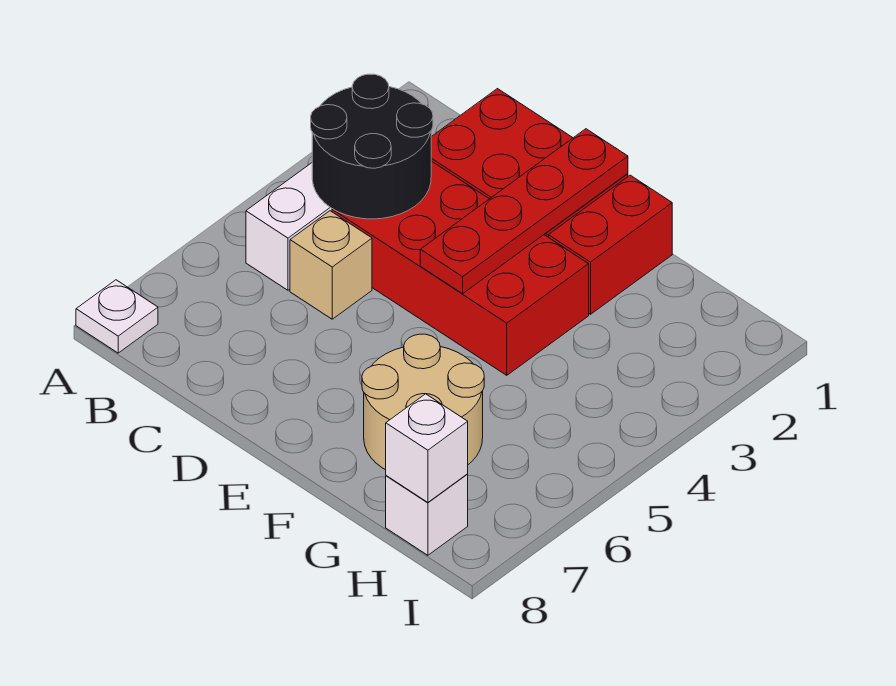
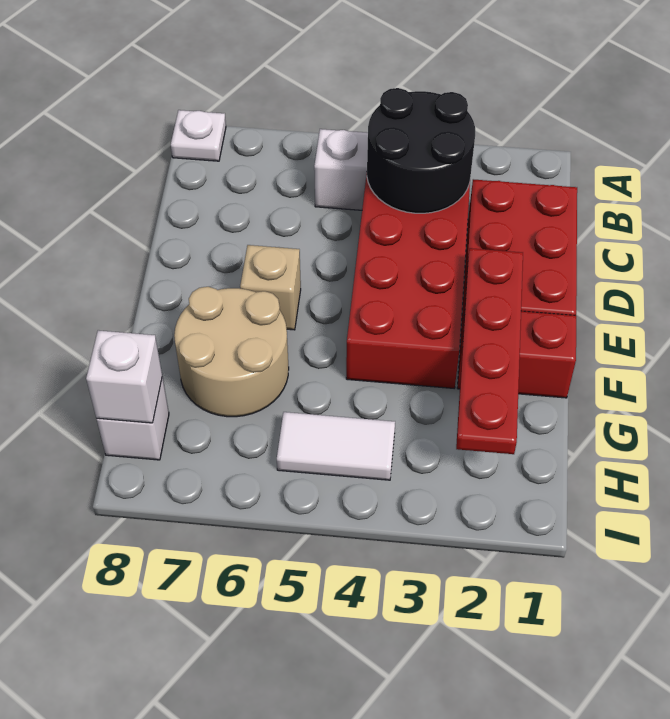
tan brick C5 level 1 -> tan brick E6 level 1
red plate E1:E4 level 2 -> red plate E2:H2 level 2
none -> white tile H4:H5 level 1

